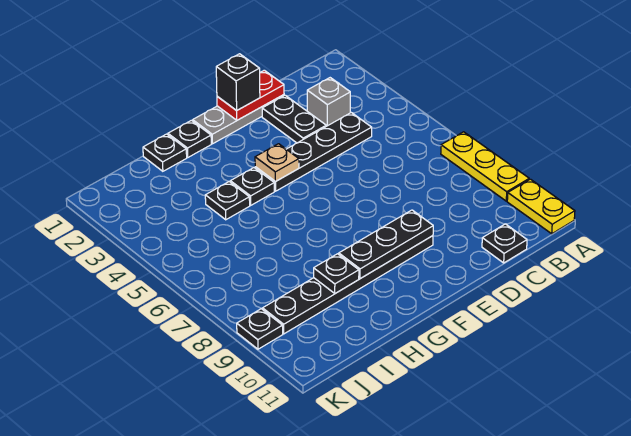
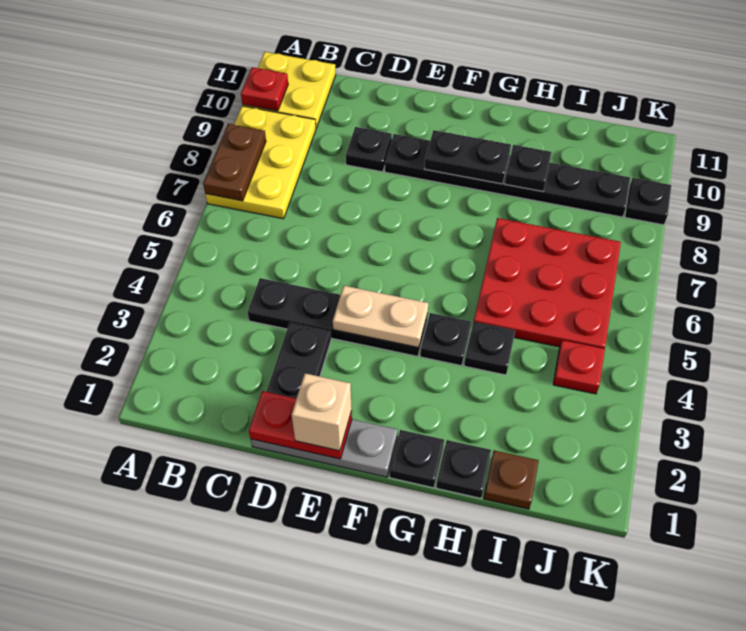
yellow plate A7:A9 level 1 -> yellow plate A7:B9 level 1
none -> brown plate A7:A8 level 2
yellow plate A10:A11 level 1 -> yellow plate A10:B11 level 1
none -> red plate A10 level 2
grey brick C3 level 1 -> none
black plate C11 level 1 -> black plate D9 level 1
black brick E1 level 3 -> tan brick E1 level 3
black plate E9:G9 level 2 -> black plate F9:G9 level 2
tan plate F4 level 2 -> tan plate E4:F4 level 2
none -> red plate H5:J7 level 1
none -> brown plate I1 level 1
none -> red plate J4 level 1

